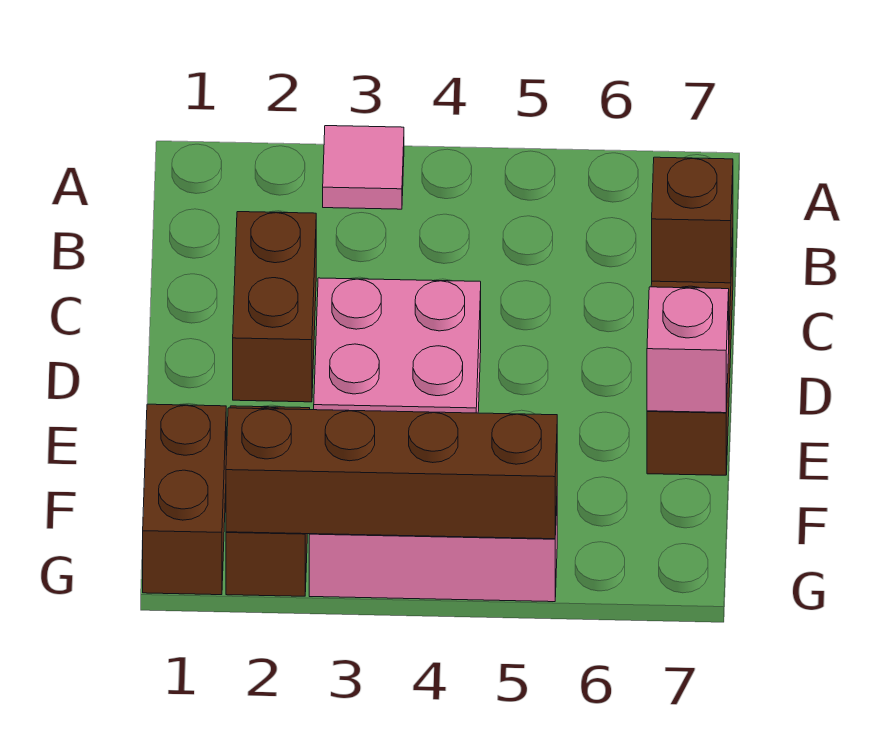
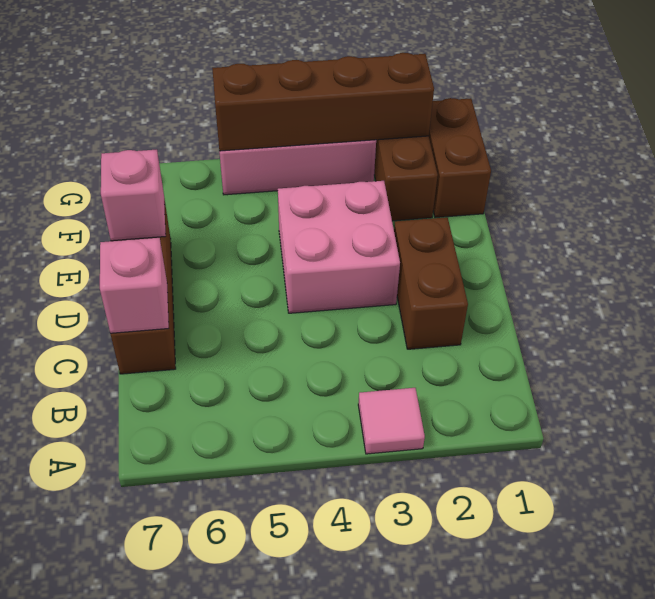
brown brick C7 level 2 -> pink brick C7 level 2

